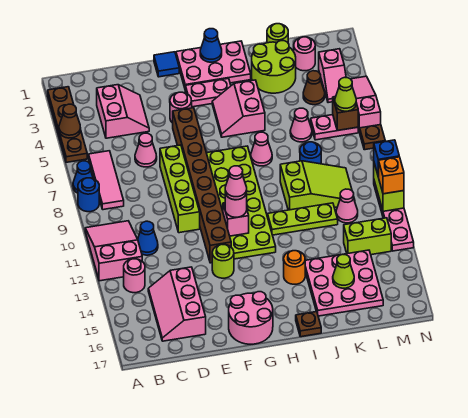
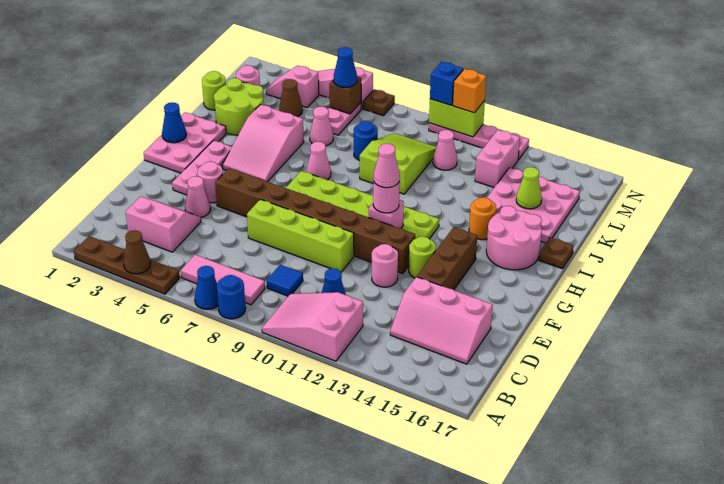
pink round brick B13 level 1 -> pink round brick E12 level 1
pink cone D6 level 1 -> pink cone E4 level 1
none -> brown brick E14:G14 level 1
blue tile F1 level 1 -> blue tile C9 level 1
pink round brick F16:G17 level 1 -> pink round brick H15:I16 level 1
pink plate G3:H3 level 1 -> pink plate F3:H3 level 1
pink slope H4:I5 level 1 top I -> pink slope H4:J5 level 1 top J
lime plate I11:K11 level 1 -> none
lime brick L13:M13 level 1 -> pink brick L13:M13 level 1
pink slope M3:M4 level 1 top 3 -> pink slope M3:M4 level 1 top 4
lime cone M6 level 3 -> blue cone M6 level 3

